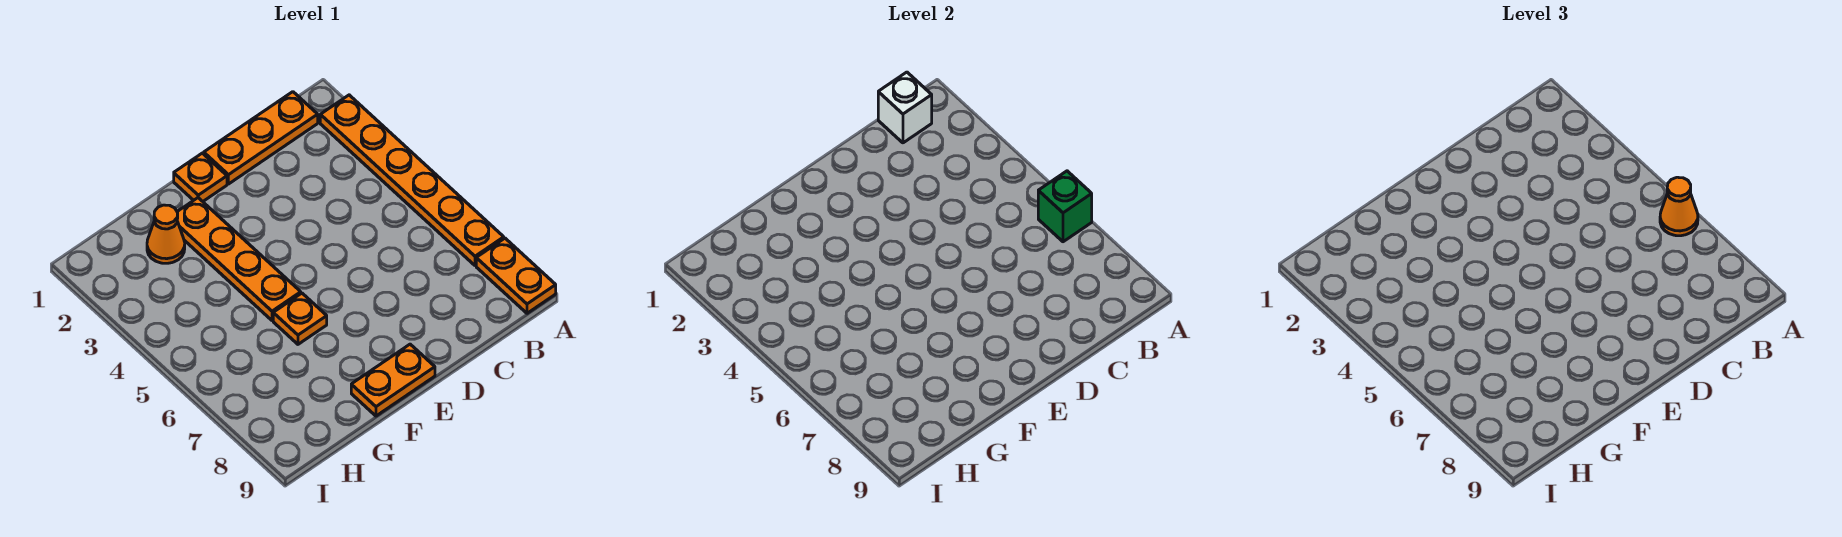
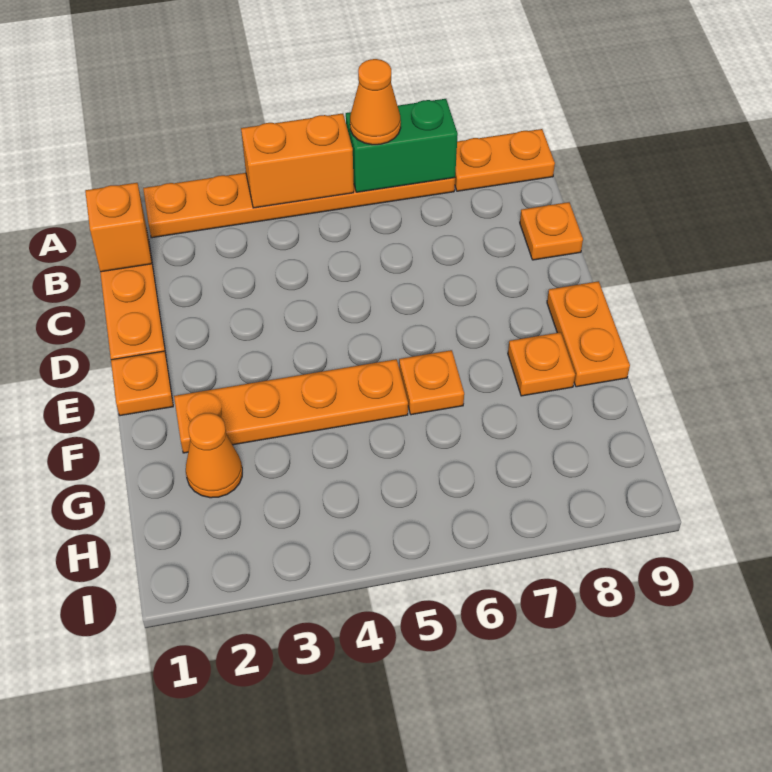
none -> orange brick A4:A5 level 2
green brick A6 level 2 -> green brick A6:A7 level 2
white brick B1 level 2 -> orange brick B1 level 2
none -> orange plate C9 level 1
none -> orange plate F8 level 1

